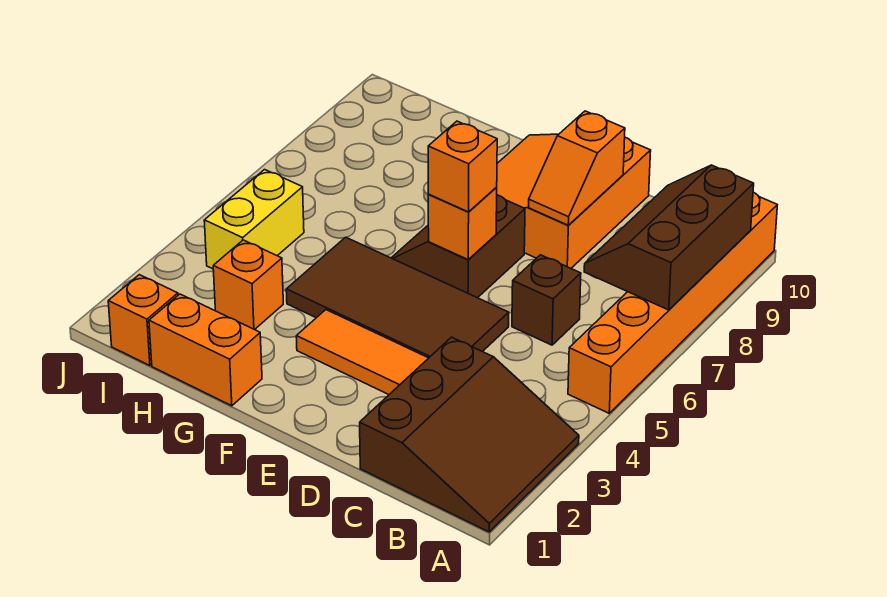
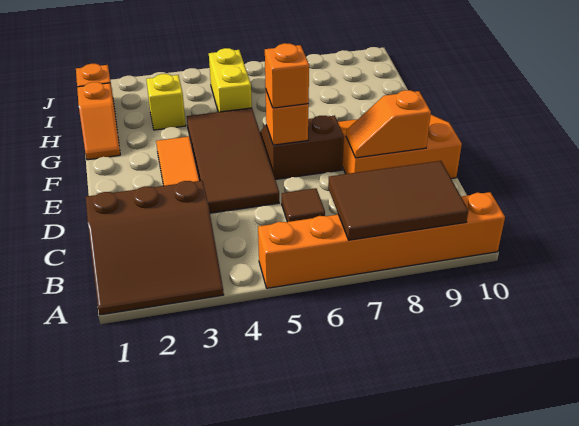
brown slope A7:B9 level 2 top A -> brown tile A7:B9 level 2
brown brick C6 level 1 -> brown tile C6 level 1
orange brick G1:H1 level 1 -> orange slope G1:H1 level 1 top H
orange brick H3 level 1 -> yellow brick H3 level 1
yellow brick I4:I5 level 1 -> yellow brick H5:I5 level 1

